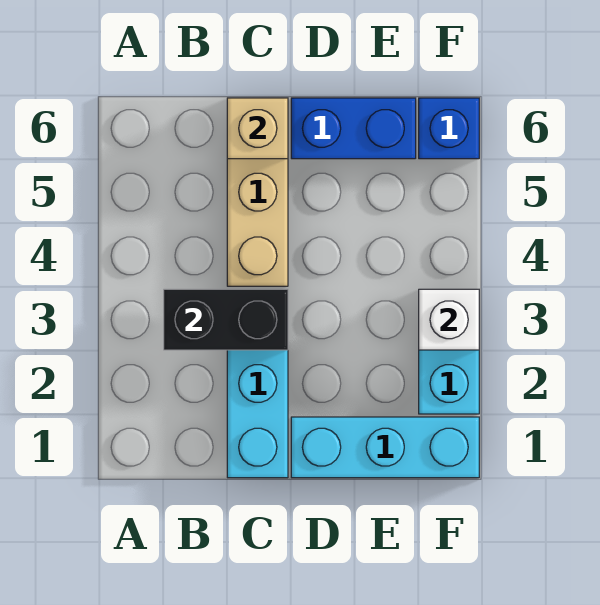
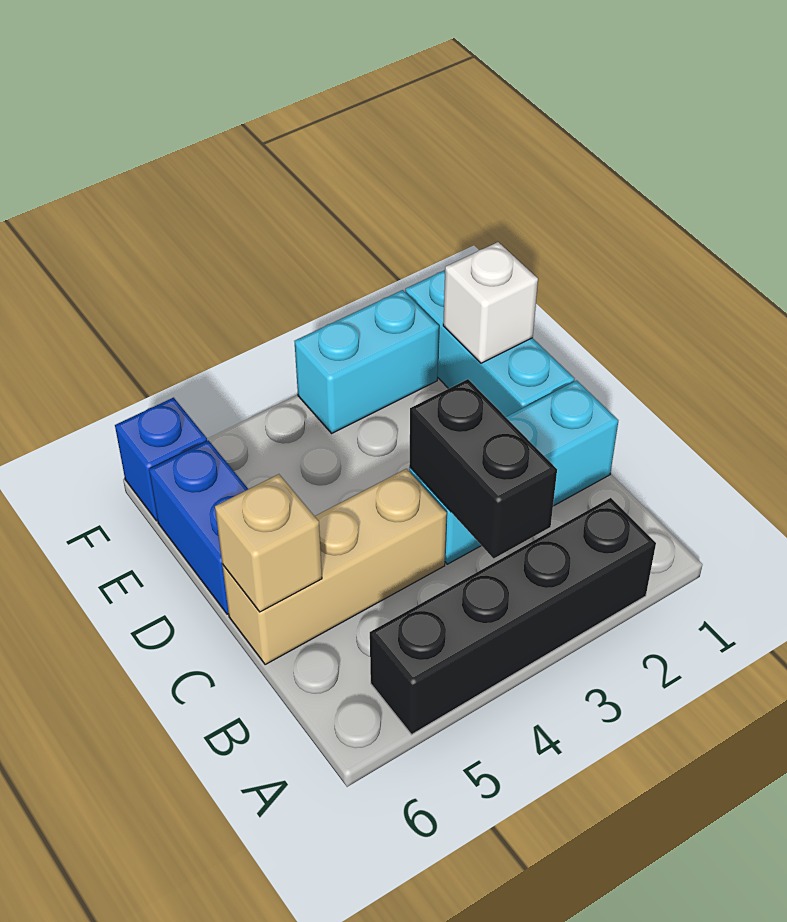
none -> black brick A2:A5 level 1
white brick F3 level 2 -> white brick E1 level 2

